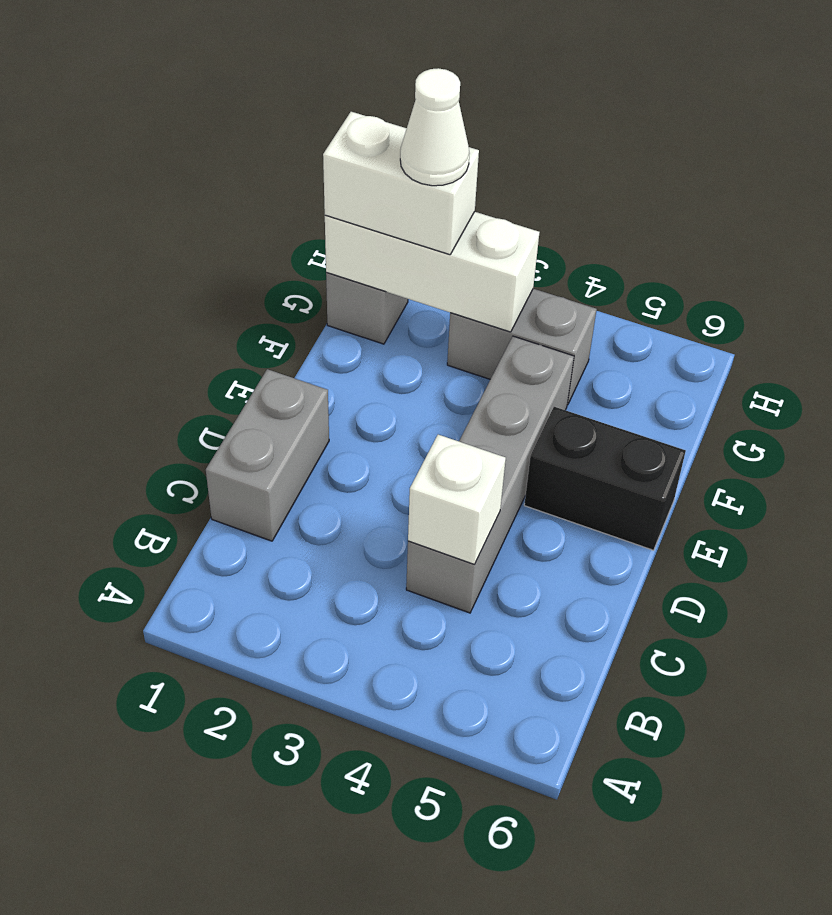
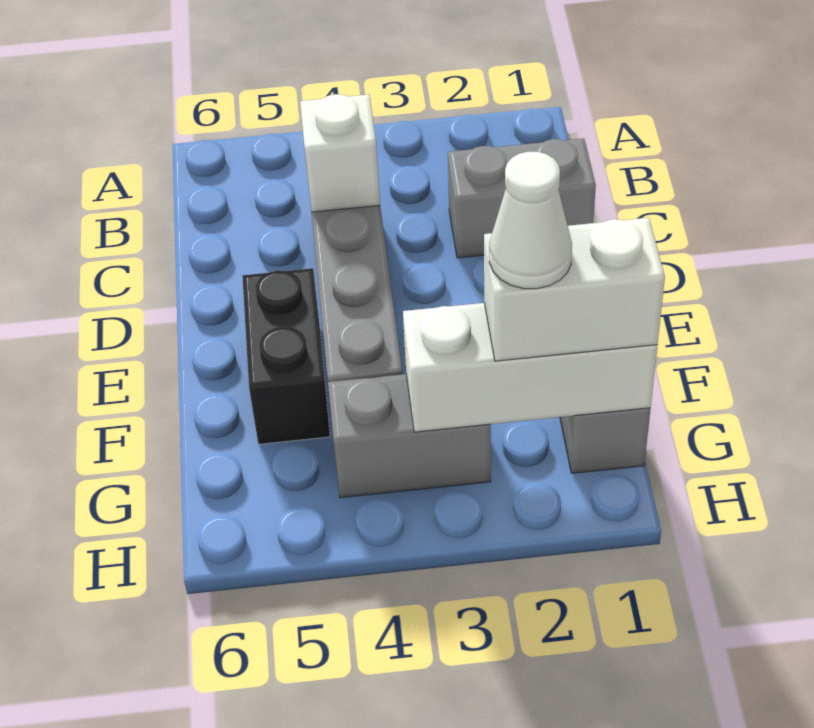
grey brick C1:D1 level 1 -> grey brick C1:C2 level 1
black brick E5:E6 level 1 -> black brick E5:F5 level 1

